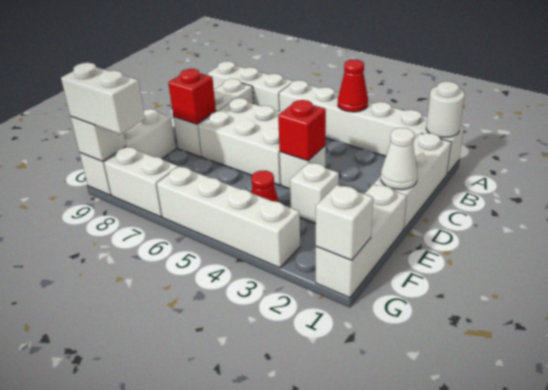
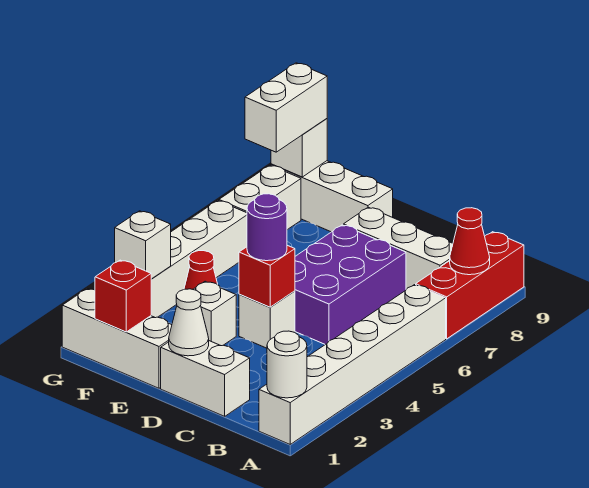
red cone A4 level 2 -> red cone A8 level 2
white brick A7:A9 level 1 -> red brick A7:A9 level 1
white brick B1:D1 level 1 -> white brick C1:D1 level 1
white brick C5:D7 level 1 -> purple brick C5:D7 level 1
none -> purple round brick D4 level 3
red brick D8 level 2 -> red brick F1 level 2
white brick G1 level 2 -> white brick G3 level 2

